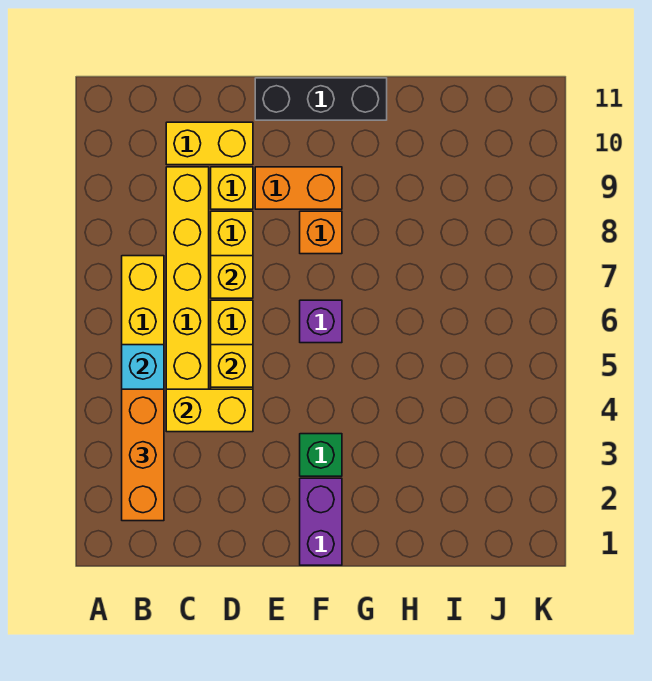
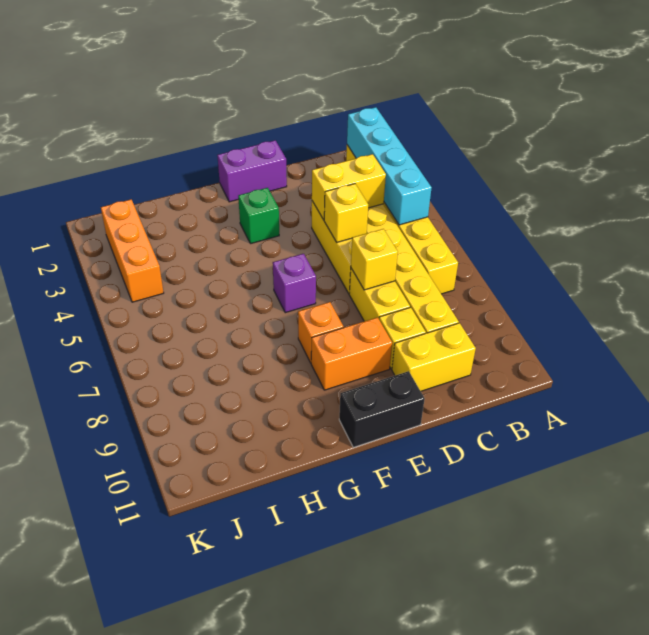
orange brick B2:B4 level 3 -> orange brick J2:J4 level 1
black brick E11:G11 level 1 -> black brick E11:F11 level 1
purple brick F1:F2 level 1 -> purple brick E1:F1 level 1

